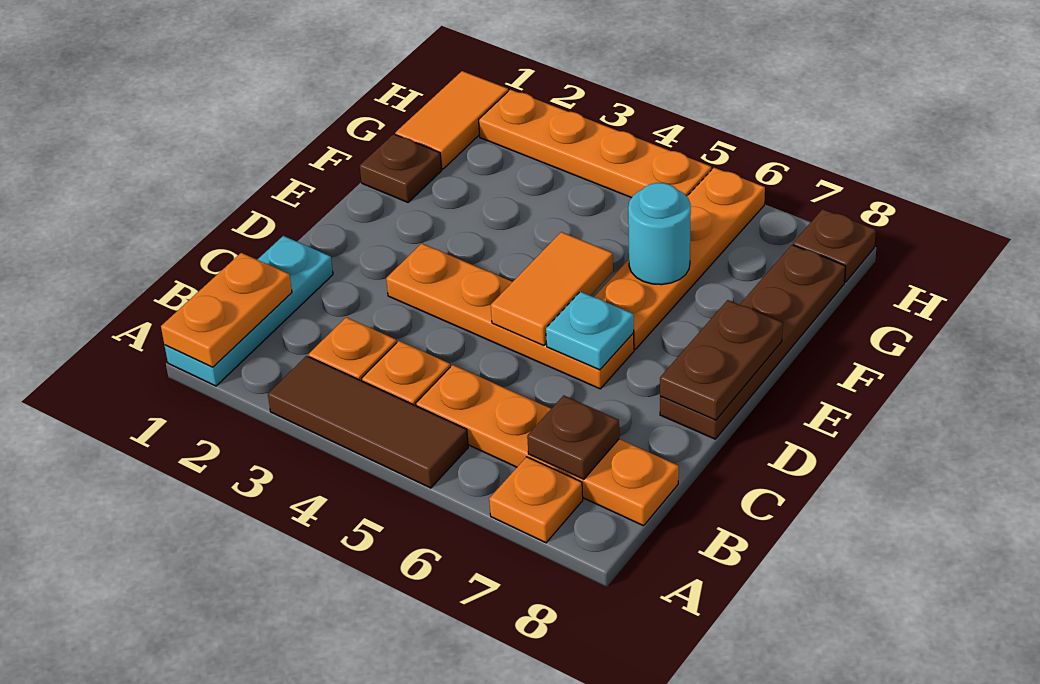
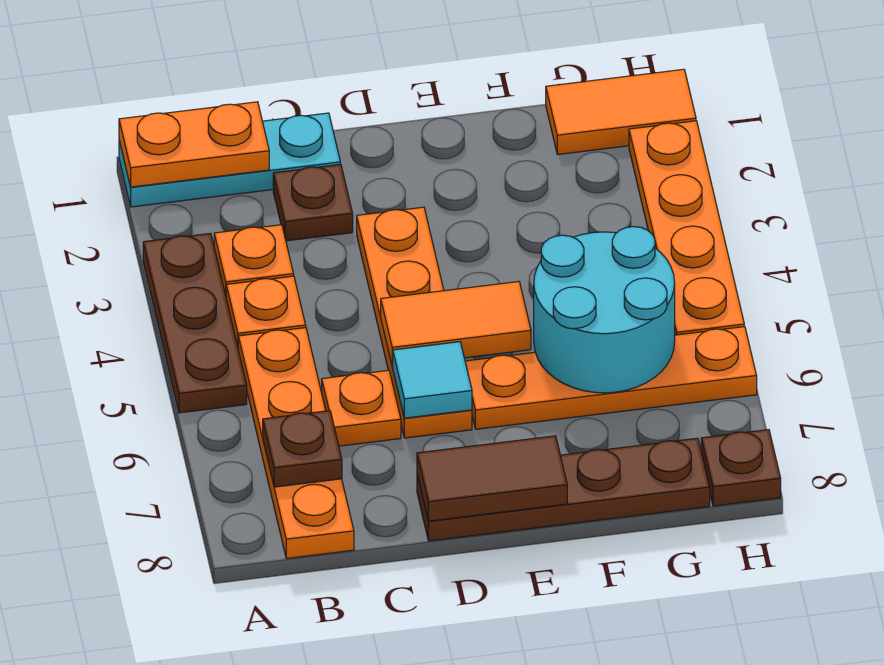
brown tile A3:A5 level 1 -> brown plate A3:A5 level 1
orange plate A7 level 1 -> orange plate C6 level 1
cyan plate D6 level 2 -> cyan tile D6 level 2
brown plate D8:E8 level 2 -> brown tile D8:E8 level 2
brown plate F1 level 1 -> brown plate C2 level 1
cyan round brick F6 level 2 -> cyan round brick F5:G6 level 2

